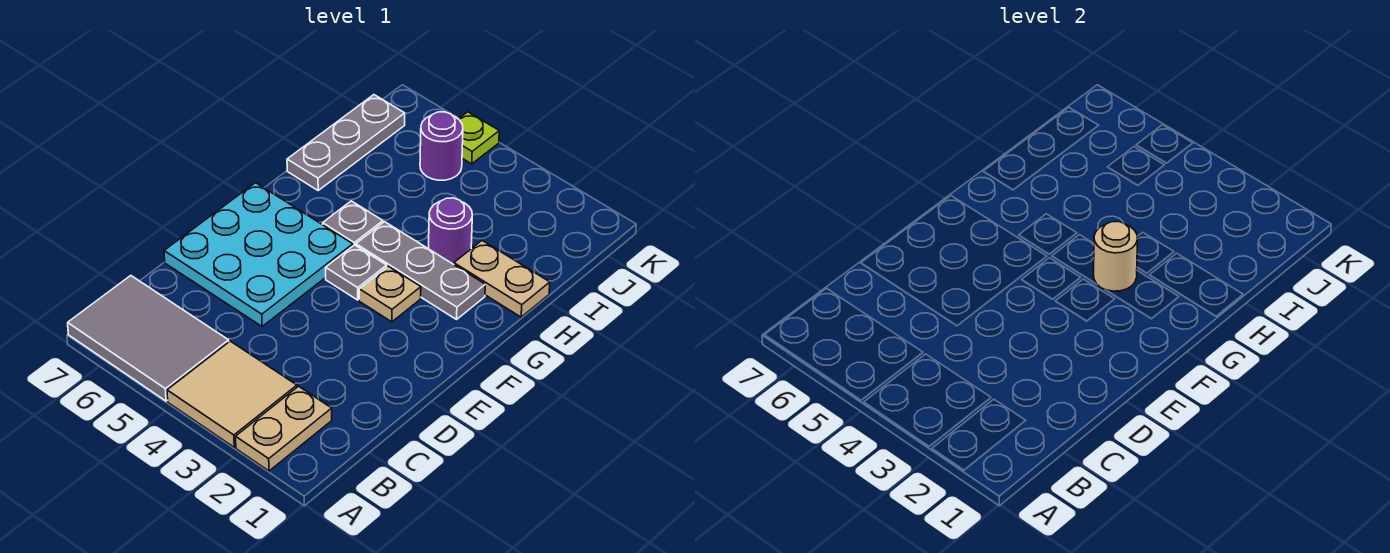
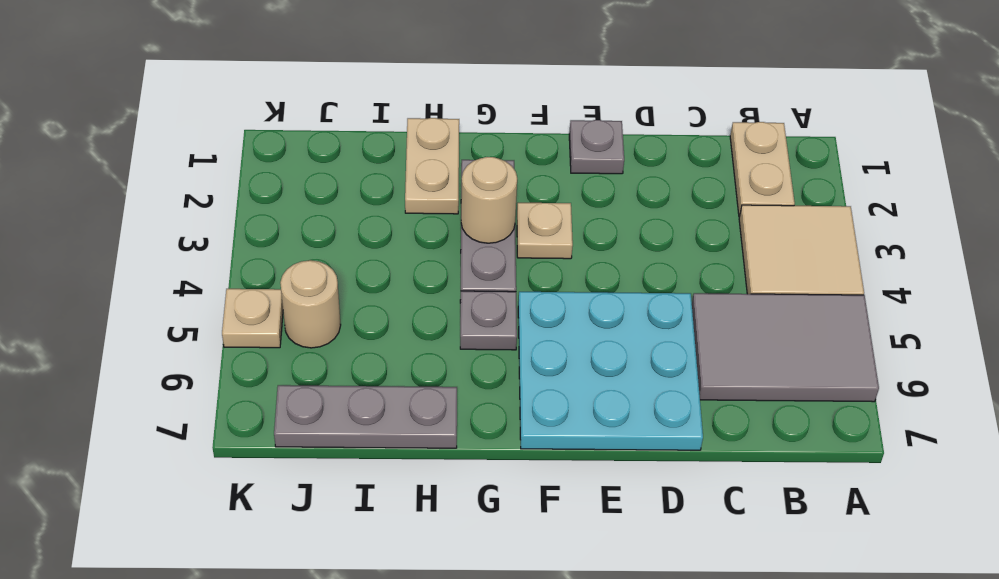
tan plate A2:B2 level 1 -> tan plate B1:B2 level 1
grey tile A5:B7 level 1 -> grey tile A5:C6 level 1
grey plate F4 level 1 -> grey plate E1 level 1
purple round brick H3 level 1 -> none
purple round brick J5 level 1 -> tan round brick J5 level 1
lime plate K5 level 1 -> tan plate K5 level 1

